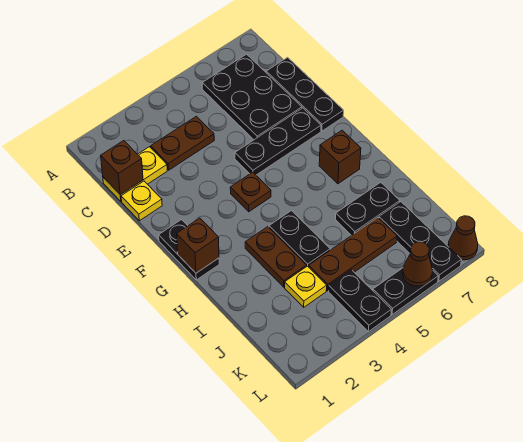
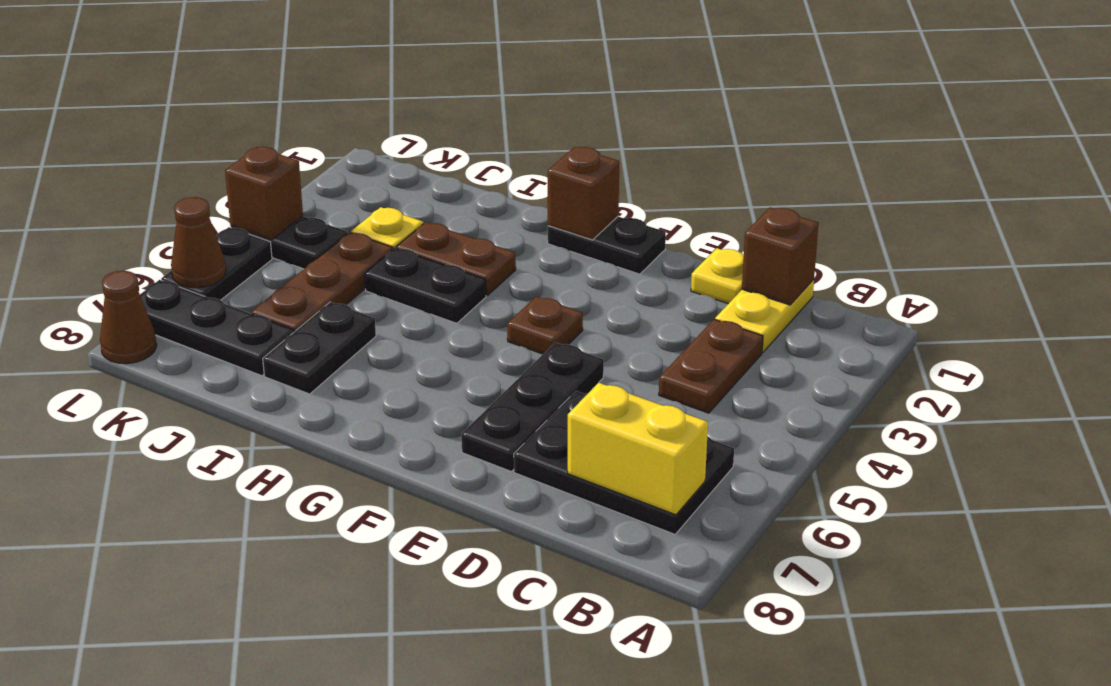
none -> yellow brick B7:C7 level 2
black plate C8:E8 level 1 -> none
brown brick G7 level 1 -> brown brick L4 level 2

